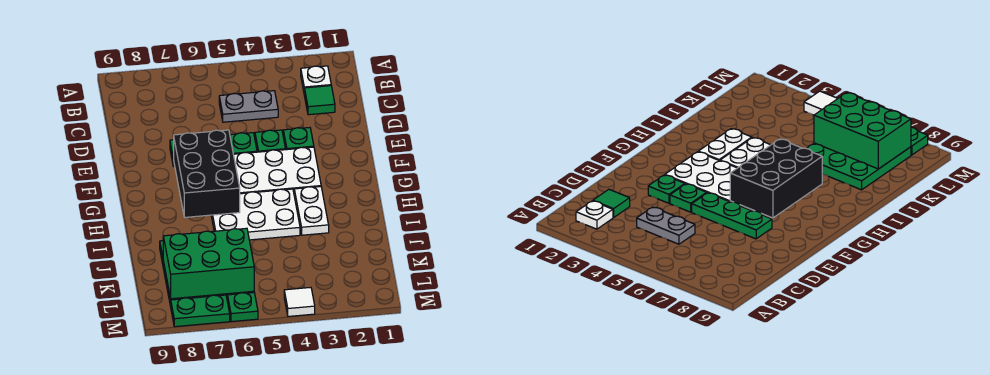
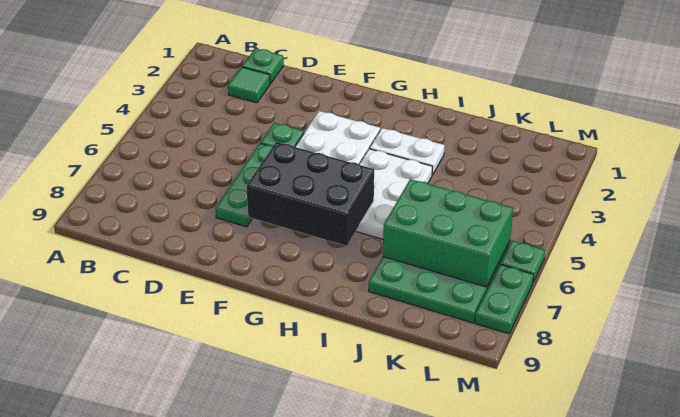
white plate B2 level 1 -> none
grey plate C4:C5 level 1 -> none
green plate E3 level 1 -> green plate C1 level 1
green brick K6:L8 level 2 -> green brick J6:L7 level 2
white tile M4 level 1 -> none

